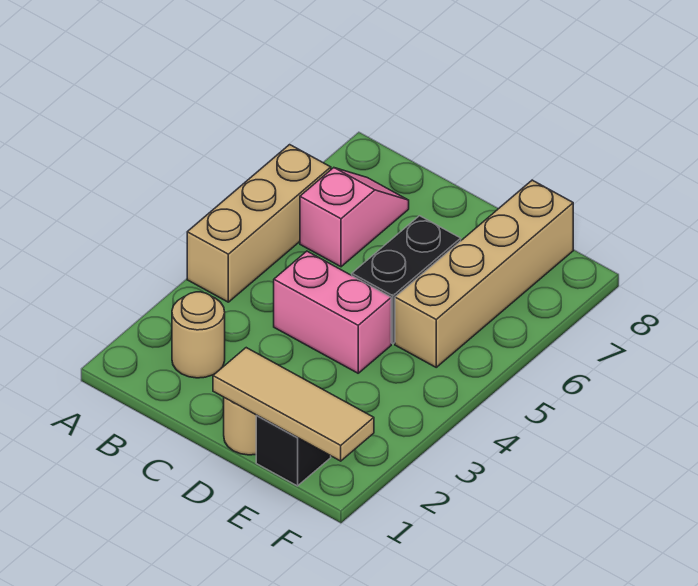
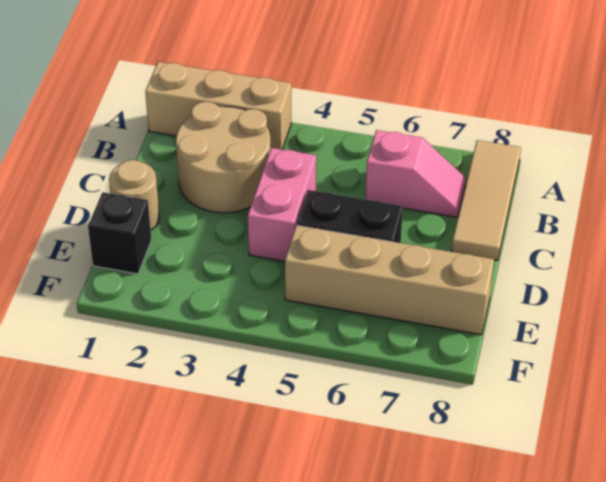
tan brick A4:A6 level 1 -> tan brick A1:A3 level 1
tan round brick B2 level 1 -> tan round brick B2:C3 level 1
tan tile D1:F1 level 2 -> tan tile A8:C8 level 1

